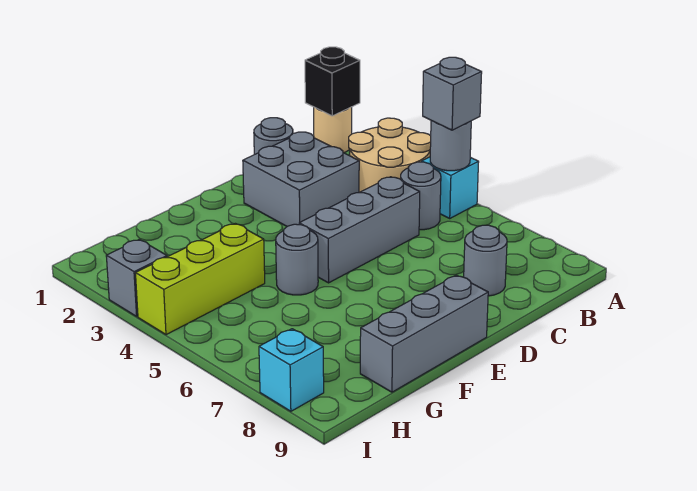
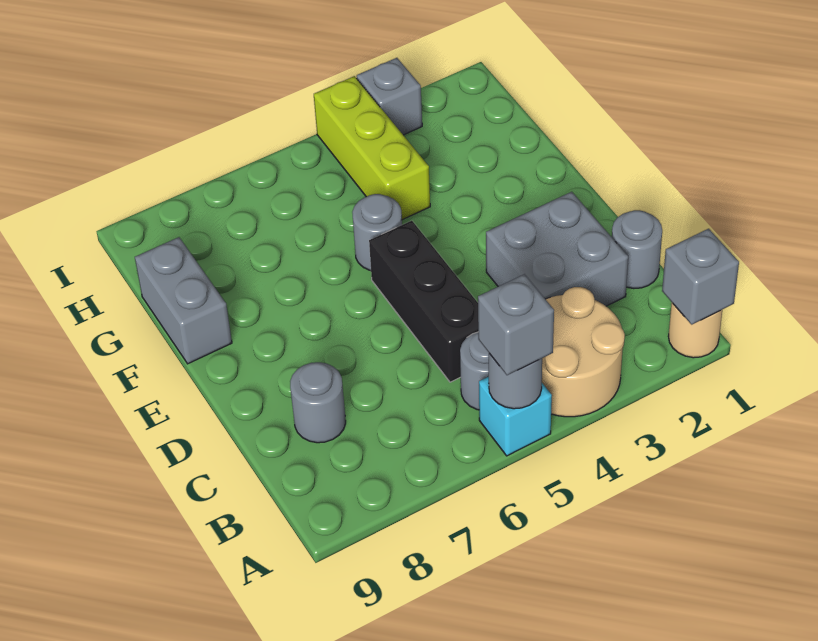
black brick A1 level 2 -> grey brick A1 level 2
grey brick C5:E5 level 1 -> black brick C5:E5 level 1
grey brick E9:G9 level 1 -> grey brick F9:G9 level 1
cyan brick I8 level 1 -> none

